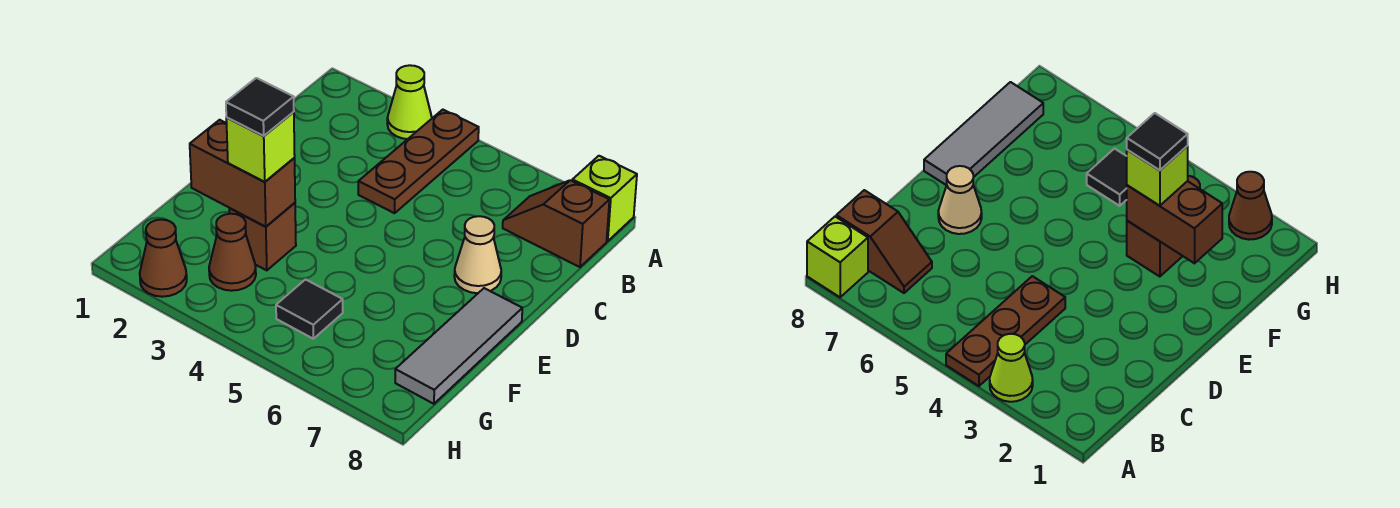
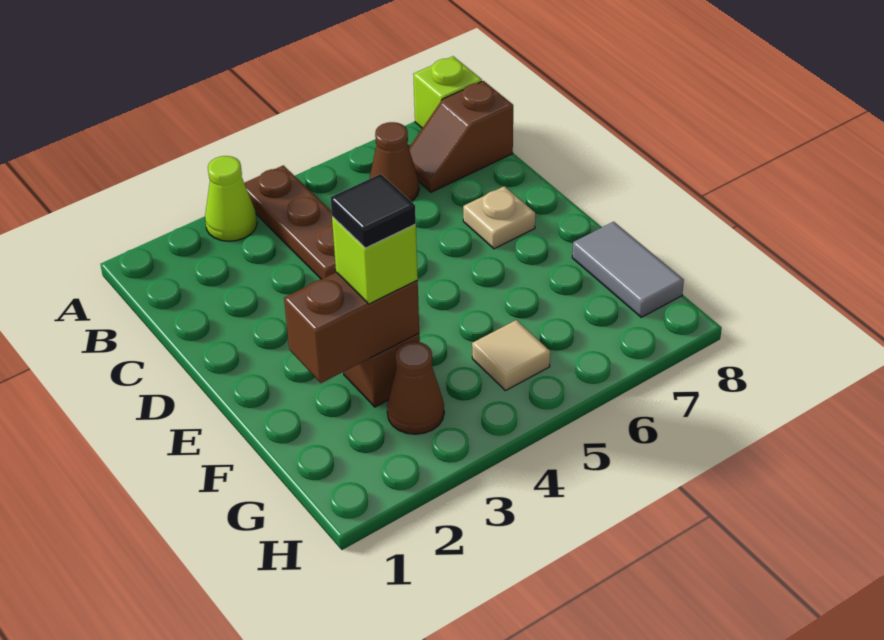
tan cone D7 level 1 -> tan plate D7 level 1
grey tile E8:G8 level 1 -> grey tile F8:G8 level 1
black tile G5 level 1 -> tan tile G5 level 1
brown cone H2 level 1 -> brown cone B6 level 1

